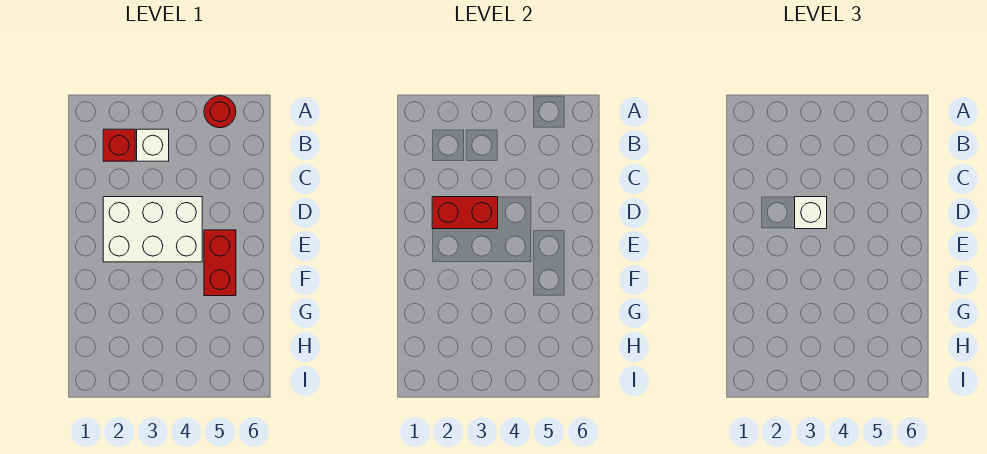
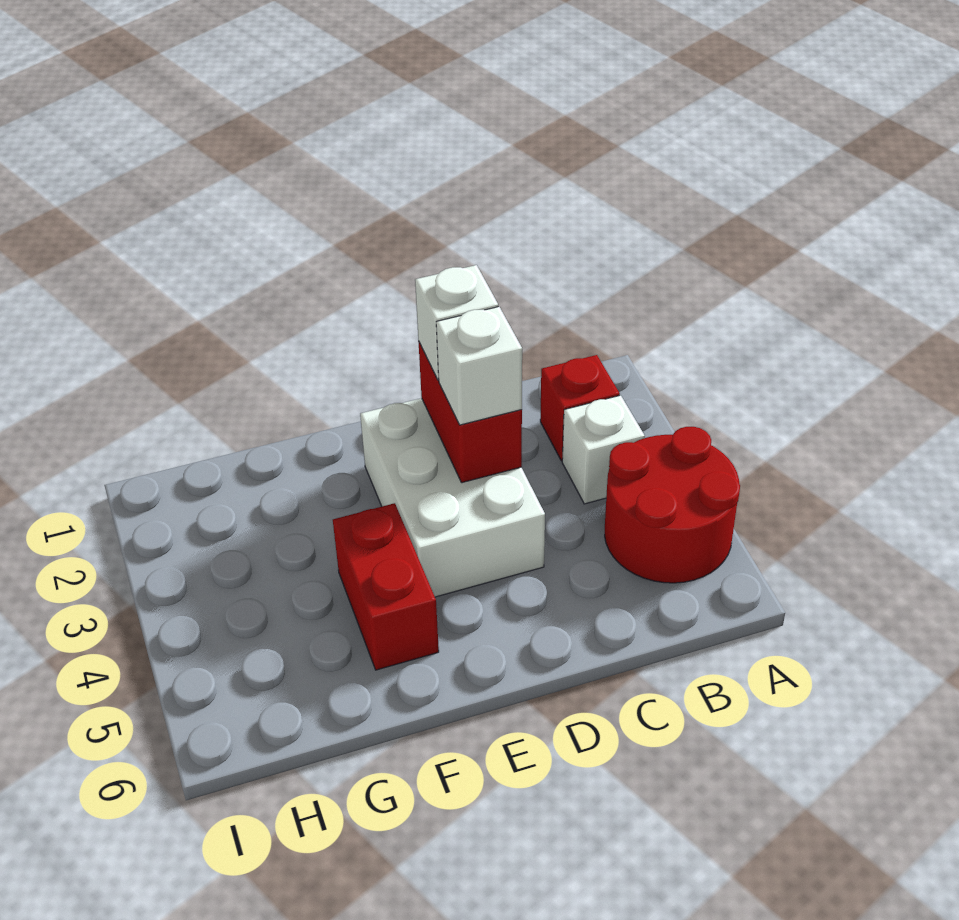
red round brick A5 level 1 -> red round brick A4:B5 level 1
none -> white brick D2 level 3
red brick E5:F5 level 1 -> red brick F4:F5 level 1

